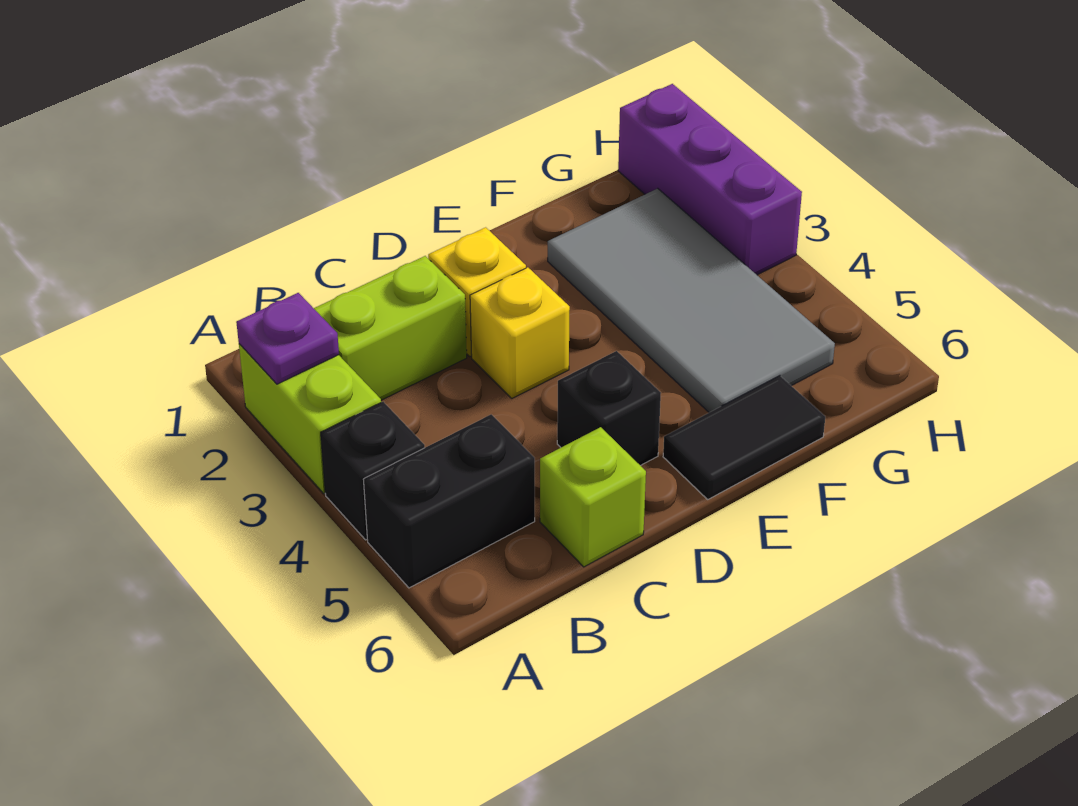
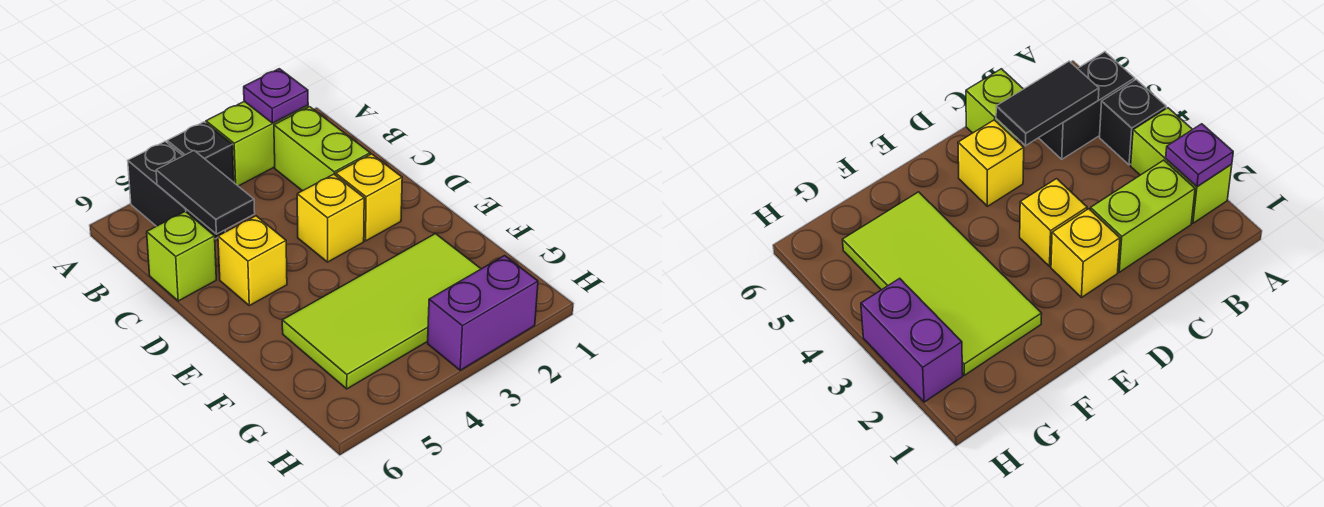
black brick D5 level 1 -> yellow brick D5 level 1
black tile E6:F6 level 1 -> black tile B5:C5 level 2
grey tile F2:G5 level 1 -> lime tile F2:G5 level 1
purple brick H1:H3 level 1 -> purple brick H2:H3 level 1

